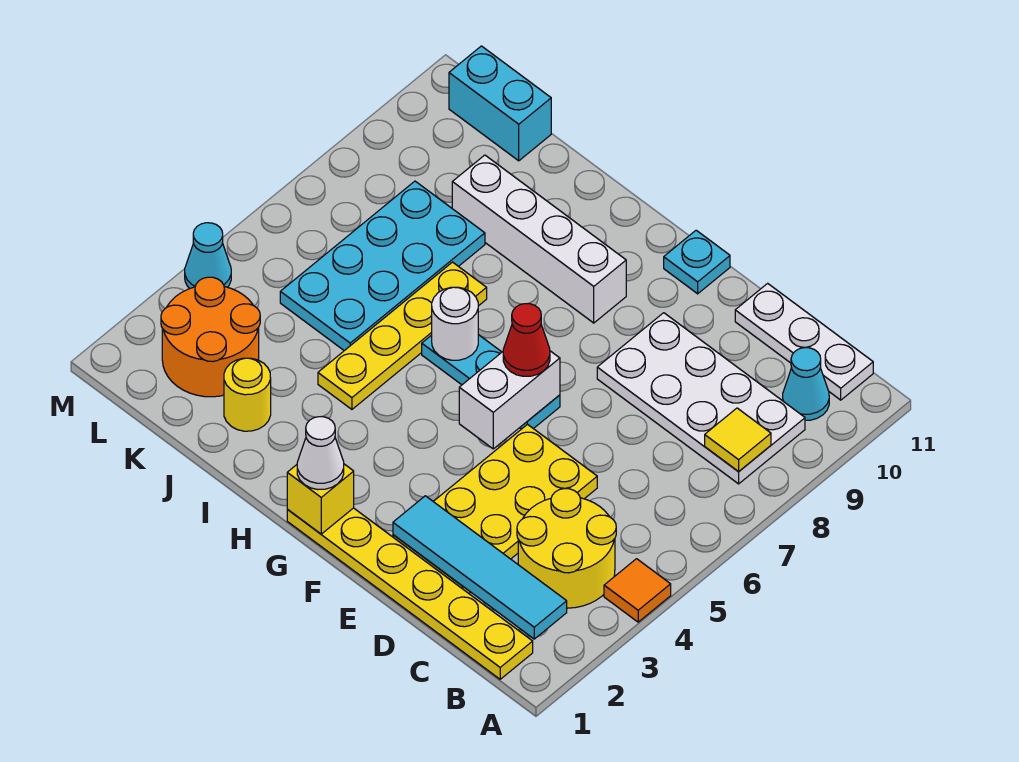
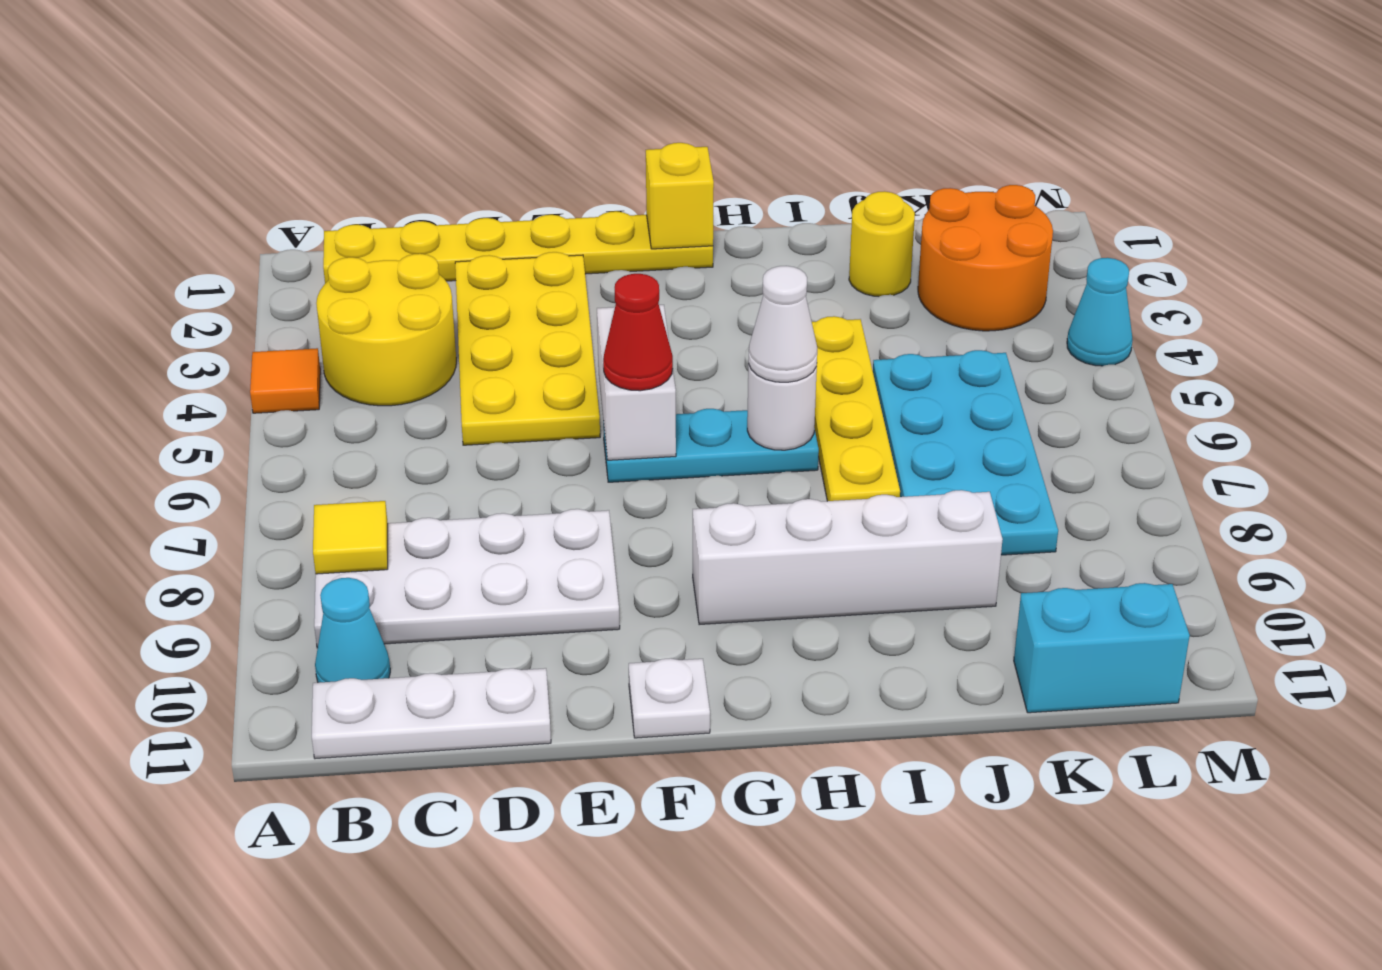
cyan tile B2:E2 level 2 -> none
cyan plate F11 level 1 -> white plate F11 level 1
white cone G1 level 3 -> white cone H6 level 3

